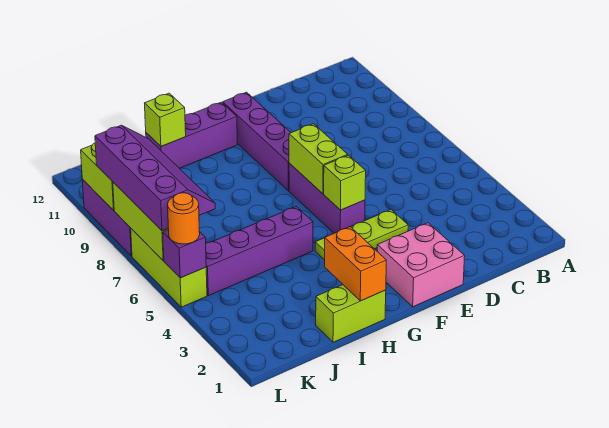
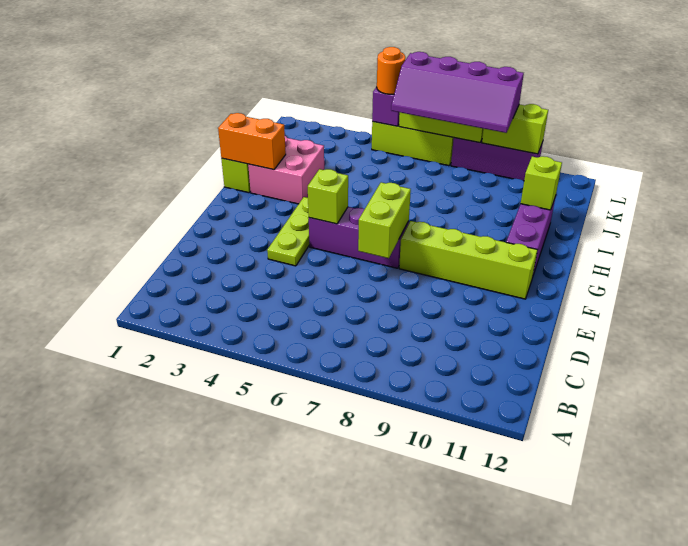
pink brick E1:F2 level 1 -> pink brick H2:I3 level 1
lime brick F6:F7 level 2 -> lime brick E7:F7 level 2
purple brick F8:F11 level 1 -> lime brick F8:F11 level 1
purple brick H5:K5 level 1 -> none

